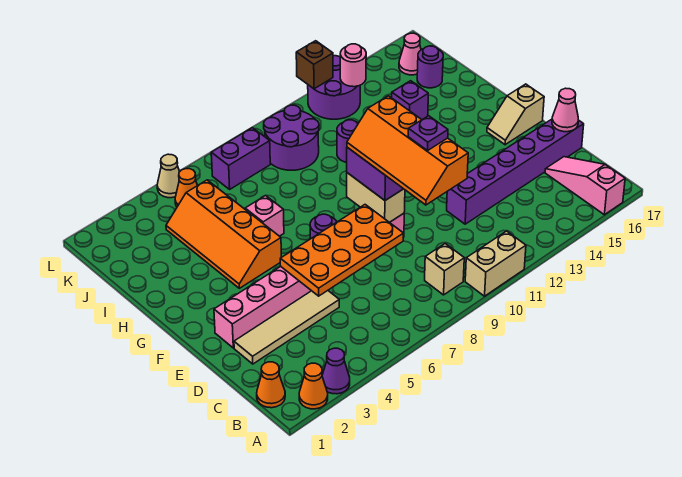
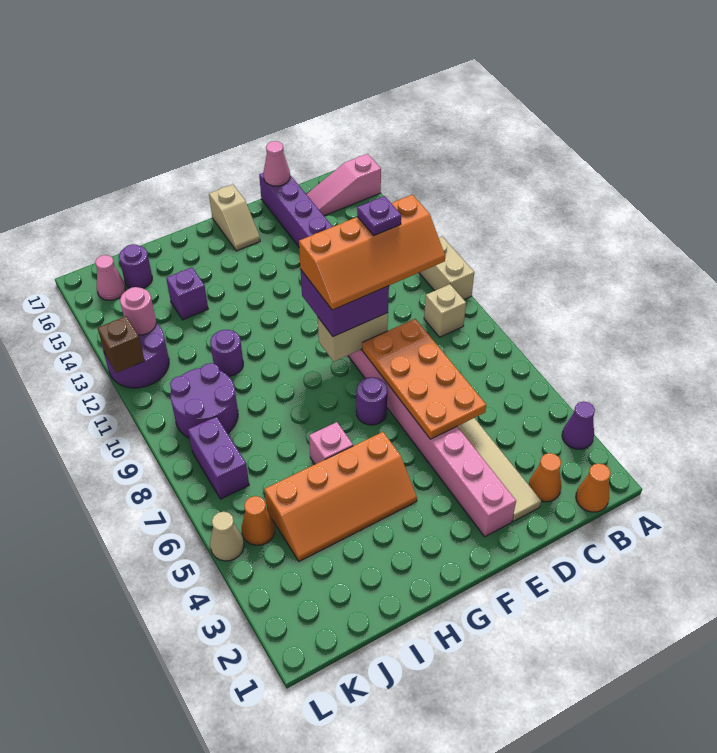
orange cone A2 level 1 -> orange cone C2 level 1

